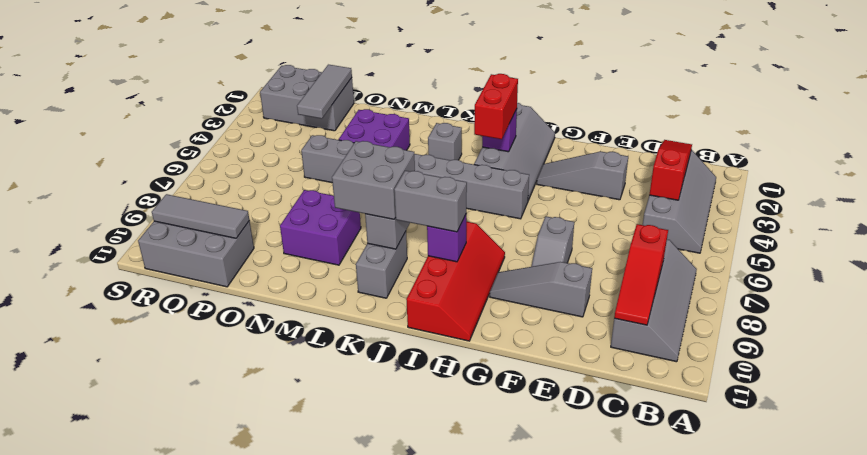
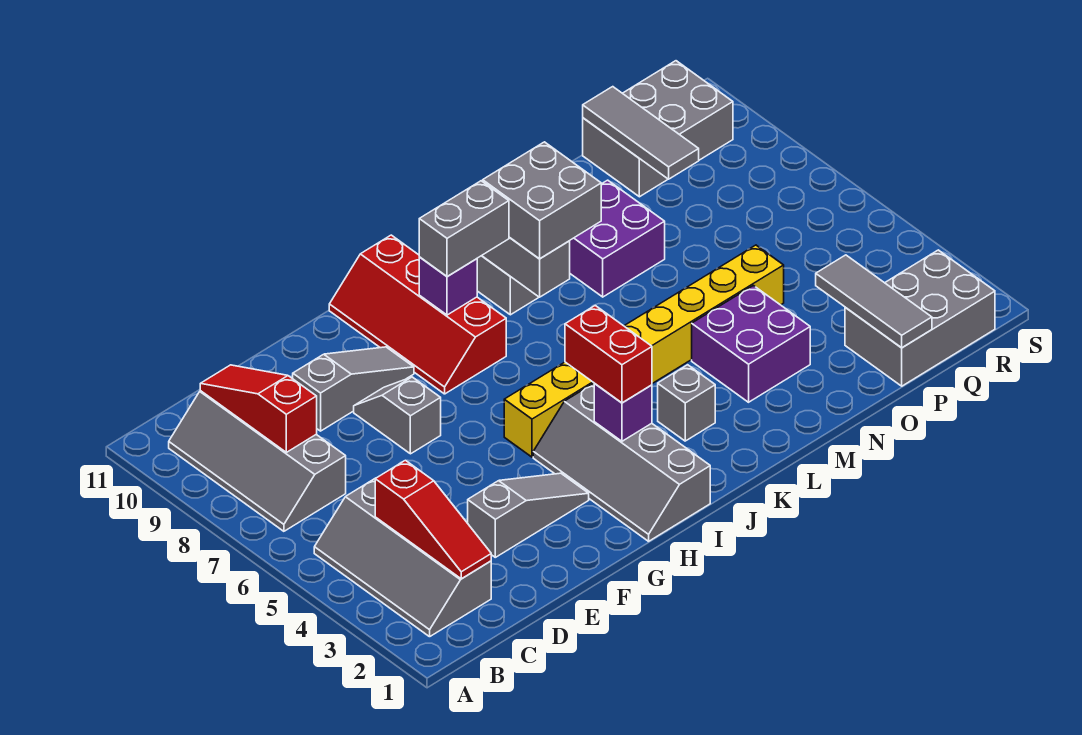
grey brick H5:O5 level 1 -> yellow brick H5:O5 level 1
grey tile P10:R10 level 2 -> grey tile P9:P11 level 2

